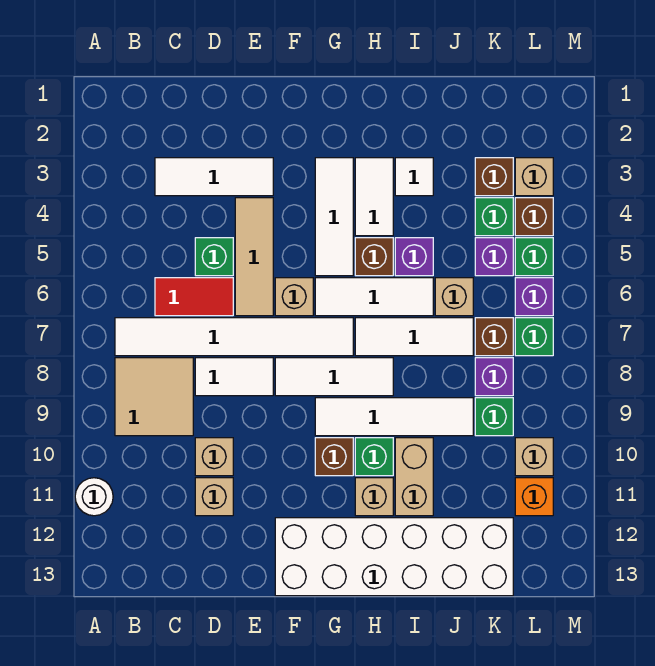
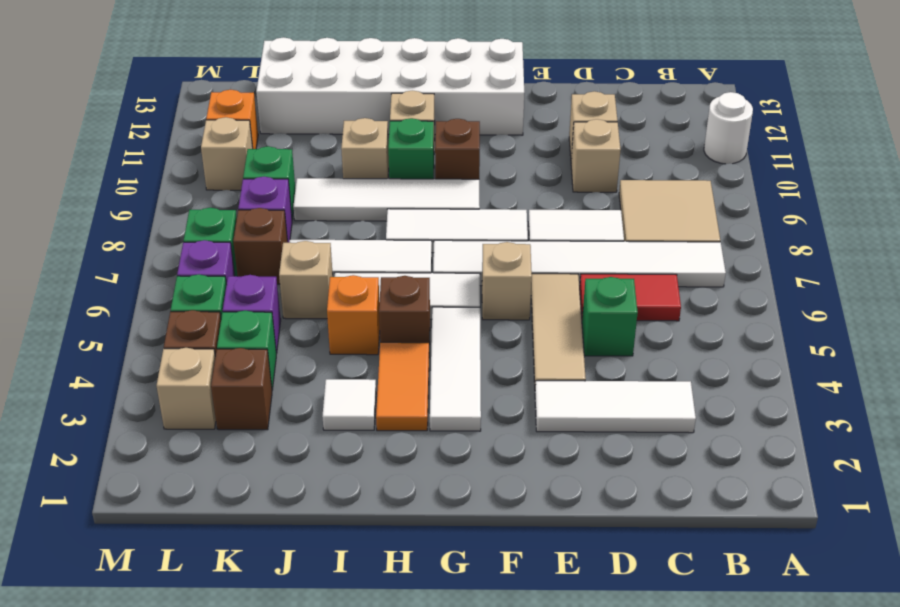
white tile H3:H4 level 1 -> orange tile H3:H4 level 1
purple brick I5 level 1 -> orange brick I5 level 1
tan brick I10:I11 level 1 -> tan brick I10 level 1

